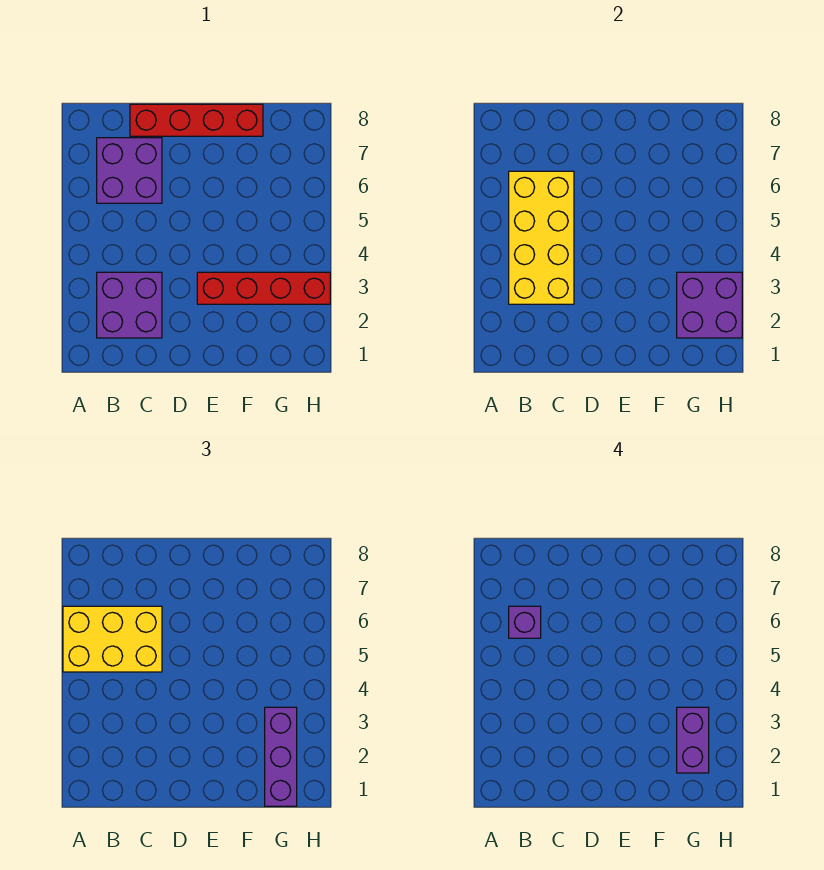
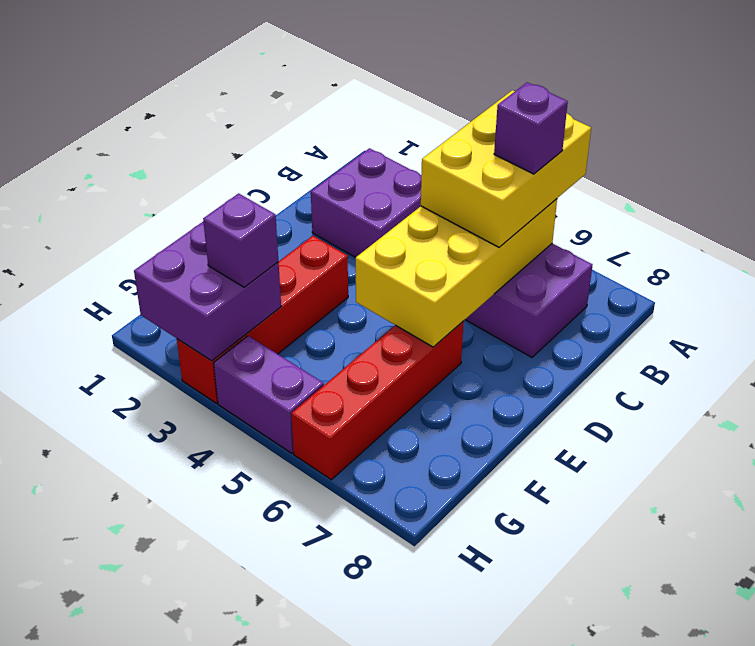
yellow brick B3:C6 level 2 -> yellow brick B5:E6 level 2
red brick C8:F8 level 1 -> red brick E6:H6 level 1
purple brick G1:G3 level 3 -> purple brick G3 level 3
purple brick G2:G3 level 4 -> purple brick H4:H5 level 1

